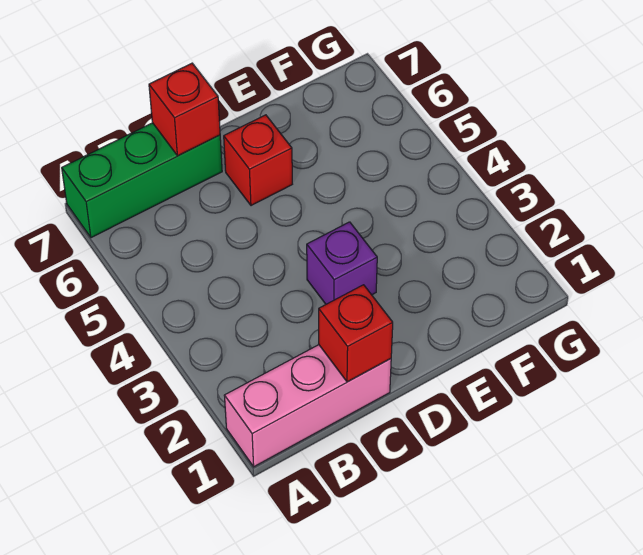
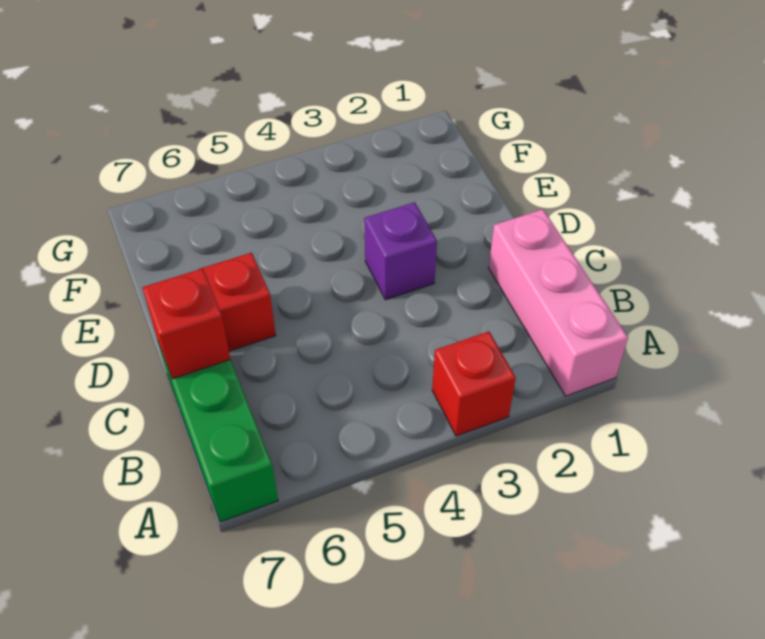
red brick C1 level 2 -> red brick A3 level 1

